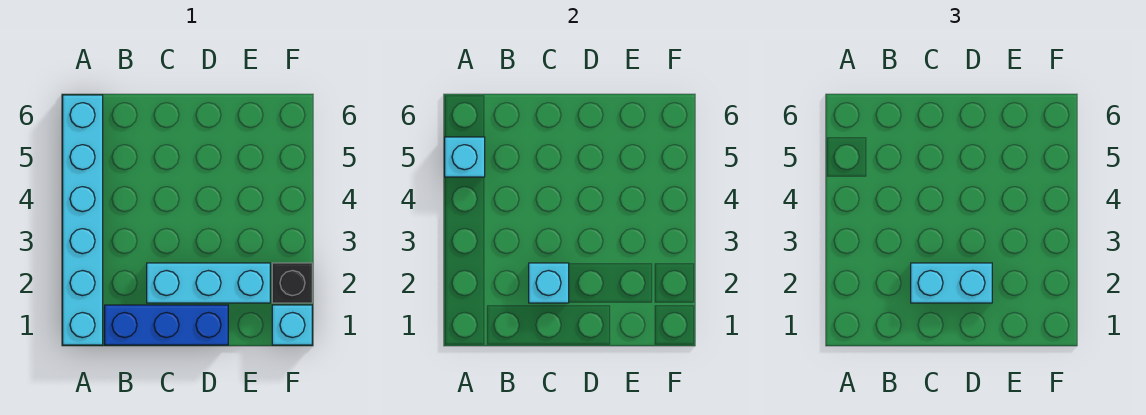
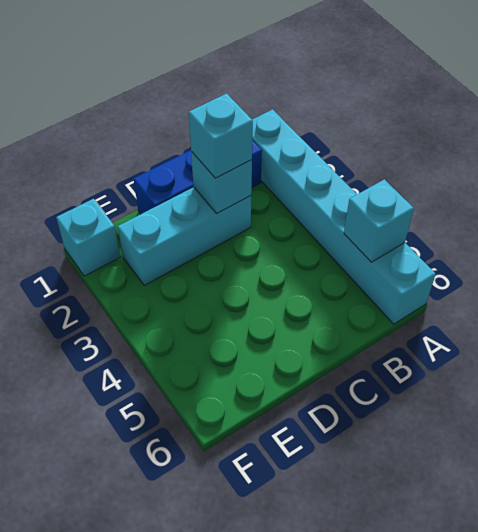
cyan brick C2:D2 level 3 -> cyan brick C2 level 3
black brick F2 level 1 -> none

